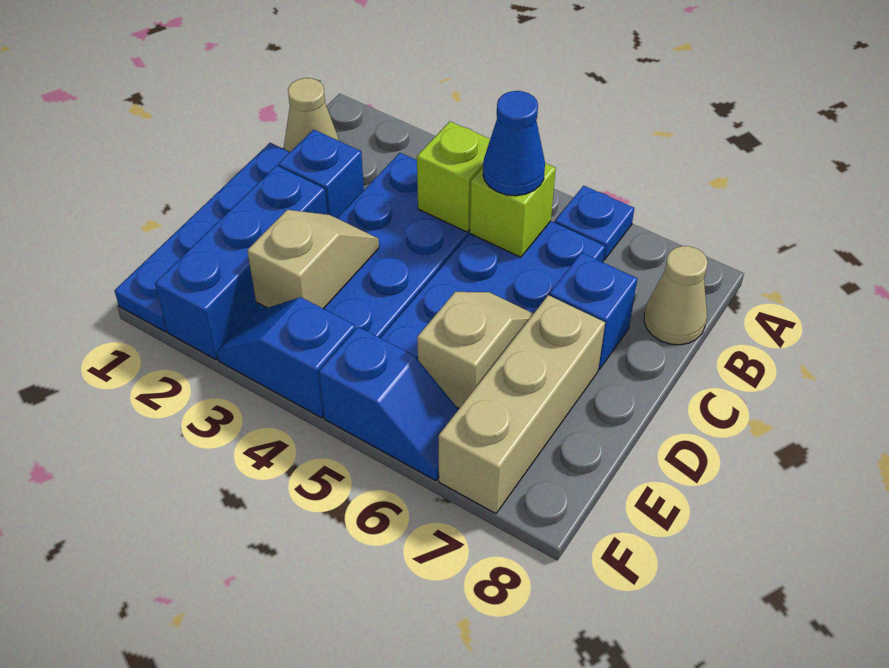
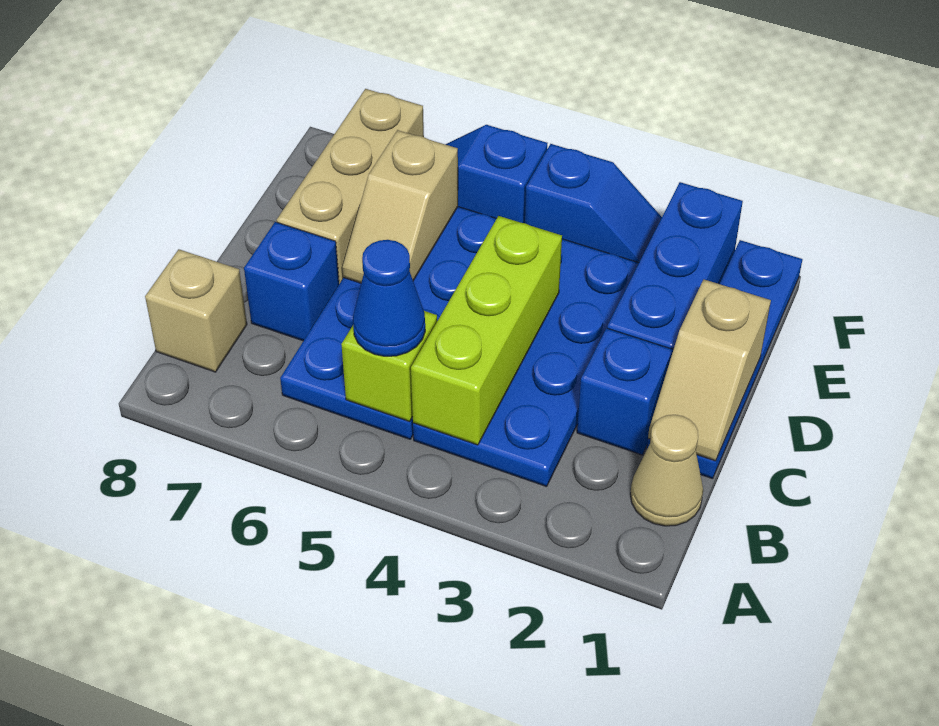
blue plate A6 level 1 -> none
lime brick B4 level 2 -> lime brick B4:D4 level 2
tan cone B8 level 1 -> tan brick B8 level 1
tan slope D3:E3 level 2 top E -> tan slope C1:D1 level 2 top D

